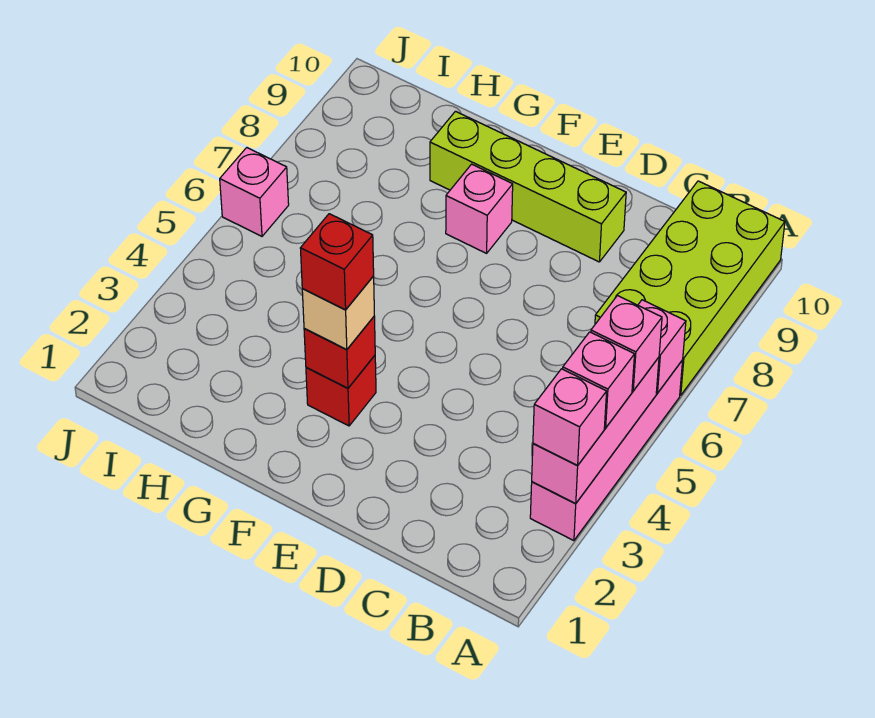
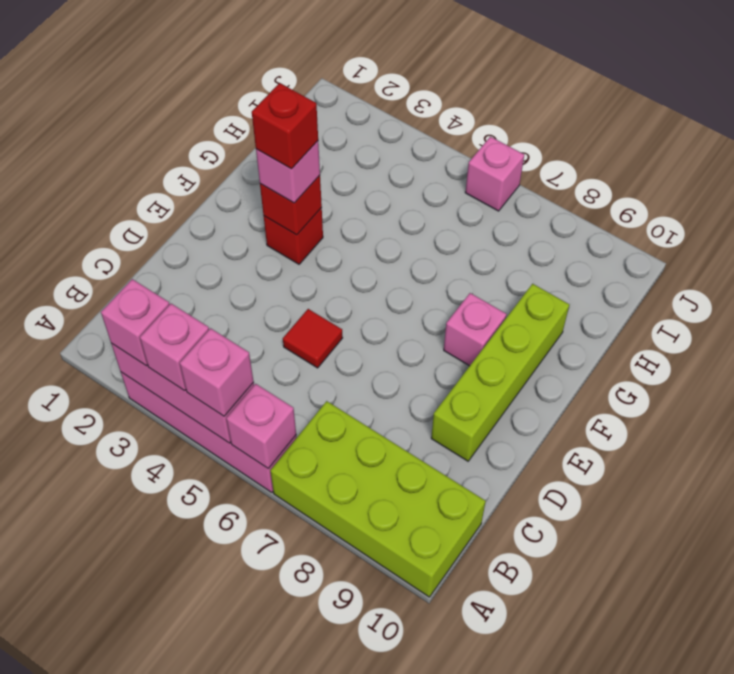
none -> red tile D5 level 1
tan brick F3 level 3 -> pink brick F3 level 3

